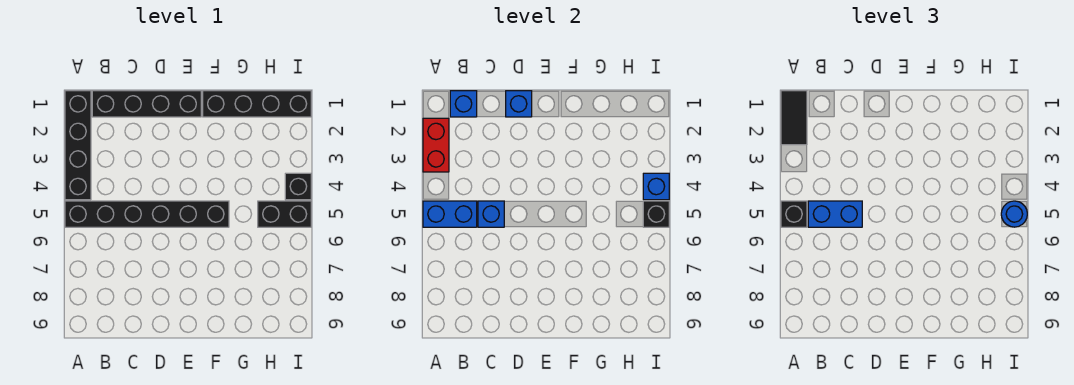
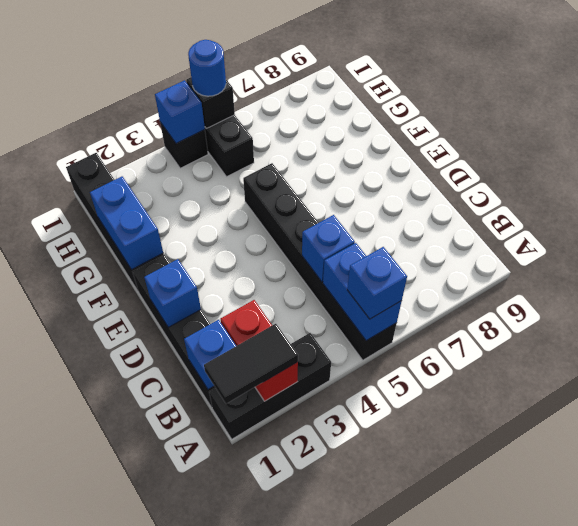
black brick A1:A4 level 1 -> black brick A1:A3 level 1
red brick A2:A3 level 2 -> red brick A2:B2 level 2
black brick A5 level 3 -> blue brick A5 level 3
blue brick B5:C5 level 3 -> blue brick F1:G1 level 2

